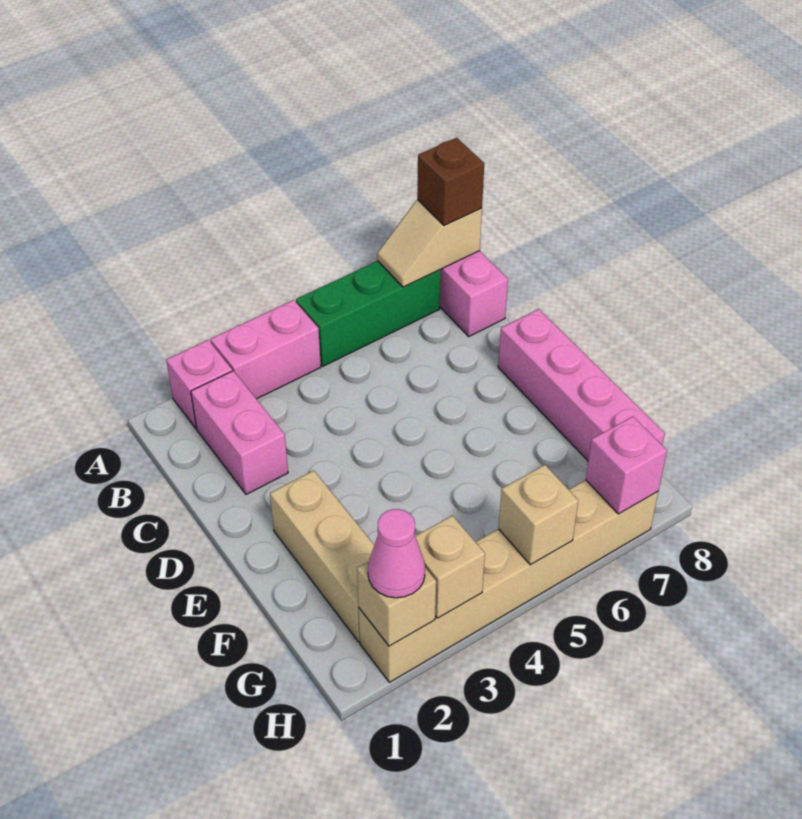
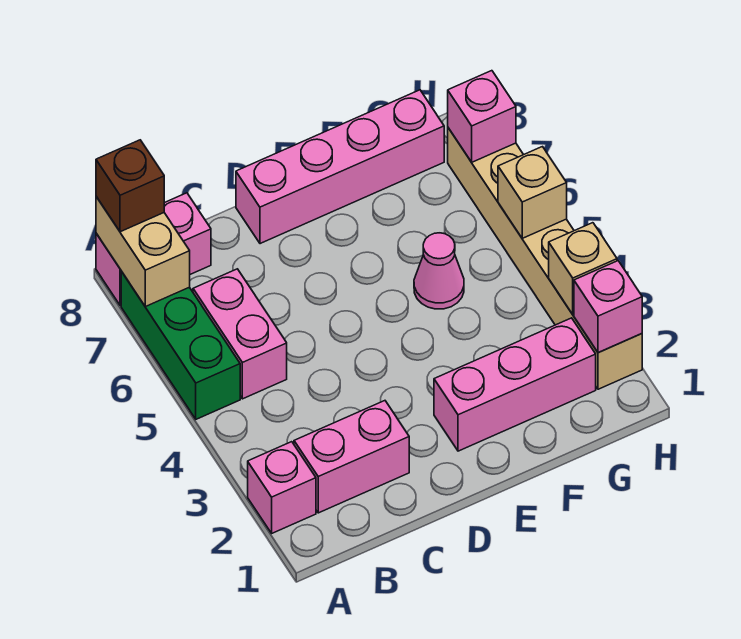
pink brick A3:A4 level 1 -> pink brick B5:B6 level 1
tan slope A7:A8 level 2 top 8 -> tan brick A7:A8 level 2
tan brick E2:G2 level 1 -> pink brick E2:G2 level 1
tan brick H2 level 2 -> pink brick H2 level 2
pink cone H2 level 3 -> pink cone F5 level 1

